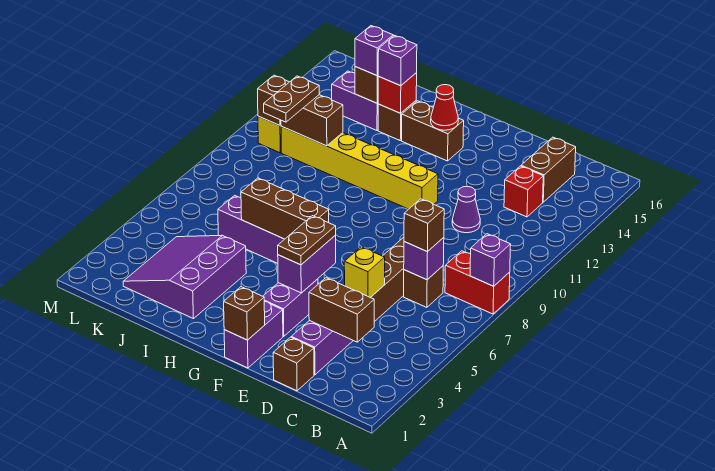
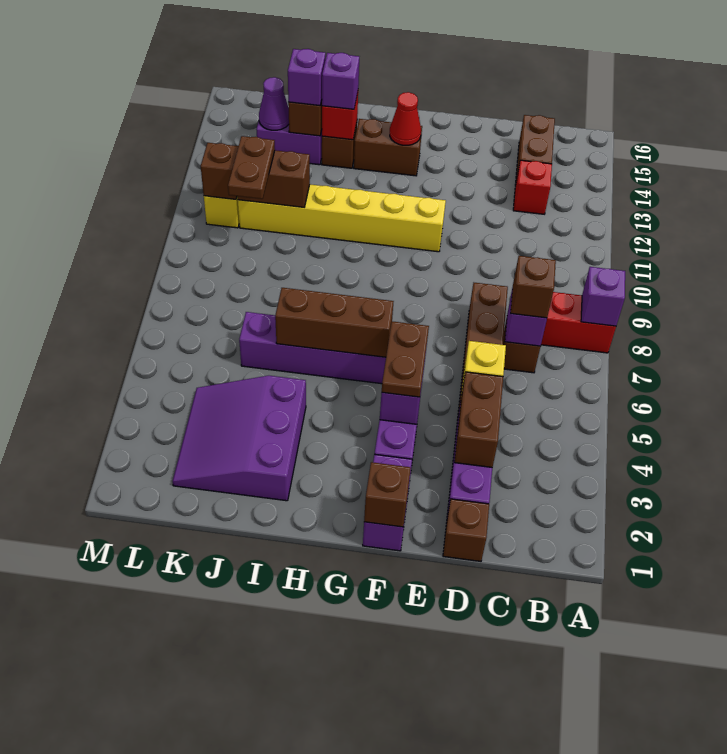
brown brick C3:D3 level 2 -> brown brick D3:D4 level 2
purple cone D11 level 1 -> purple cone K14 level 2

